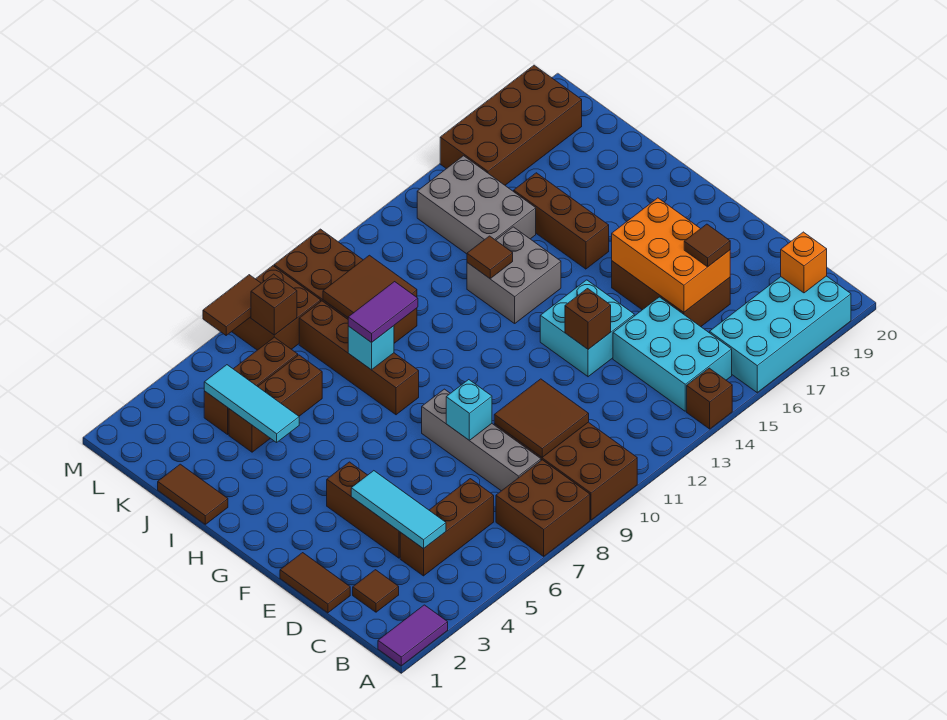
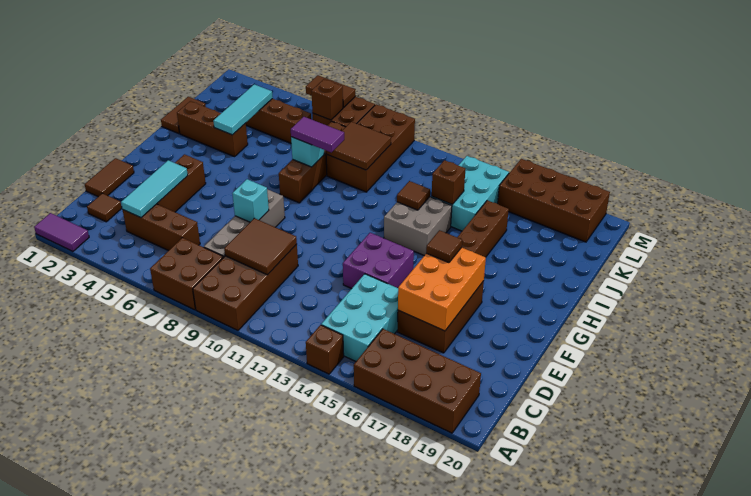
cyan brick A16:B19 level 1 -> brown brick A16:B19 level 1
orange brick B19 level 2 -> none
brown tile D17 level 3 -> brown tile F16 level 3
cyan brick E13:F14 level 1 -> purple brick E13:F14 level 1
brown brick E13 level 2 -> brown brick J14 level 2
brown brick J4:J6 level 1 -> brown brick I2:I4 level 1
grey brick J14:L15 level 1 -> cyan brick J14:L15 level 1

